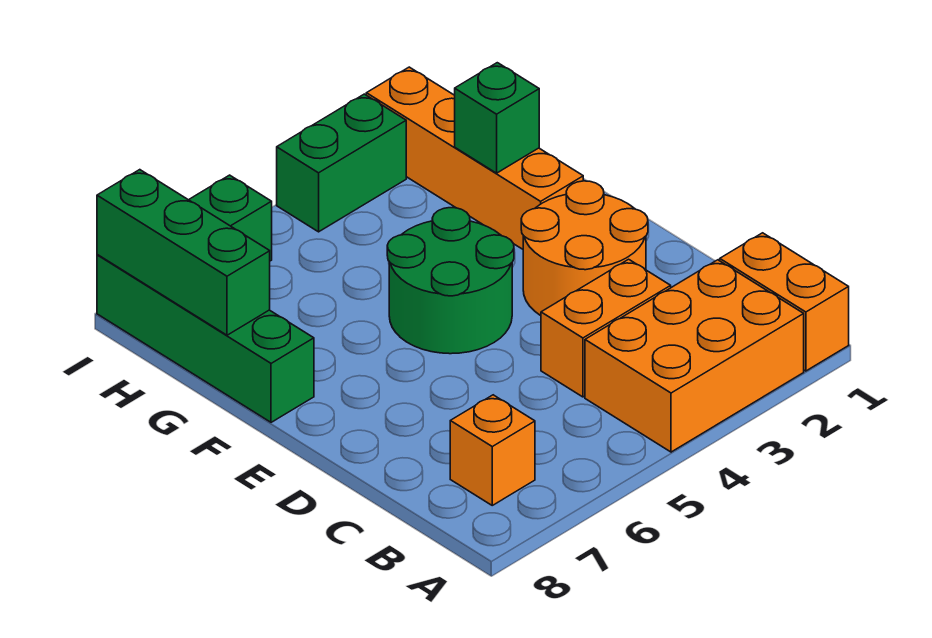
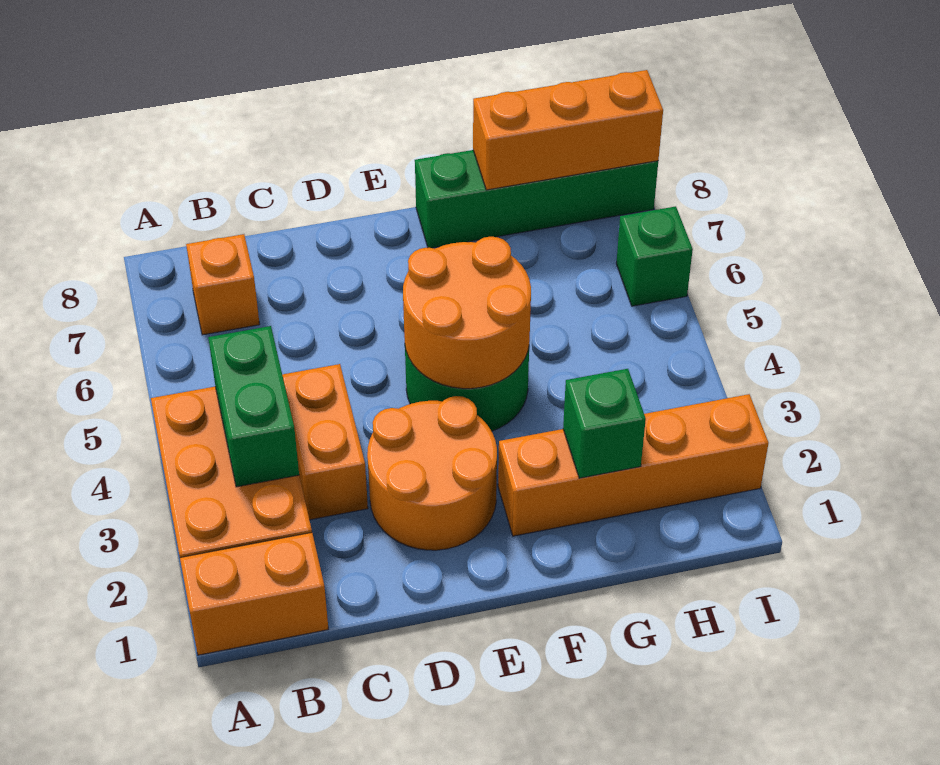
none -> orange round brick E4:F5 level 2
green brick G8:I8 level 2 -> orange brick G8:I8 level 2
green brick I3:I4 level 1 -> green brick B3:B4 level 2

